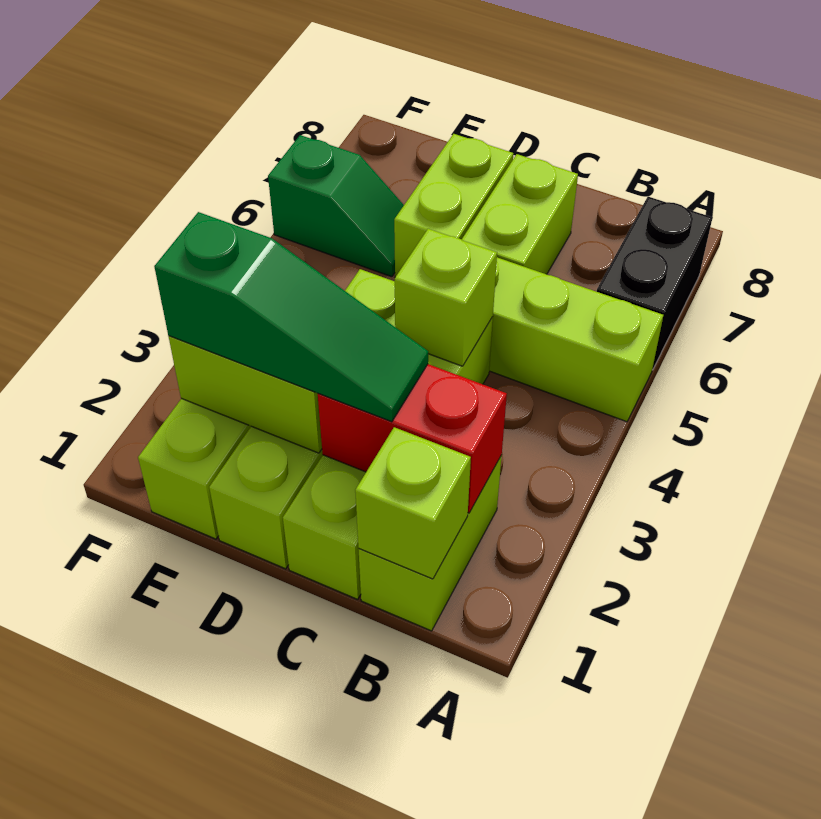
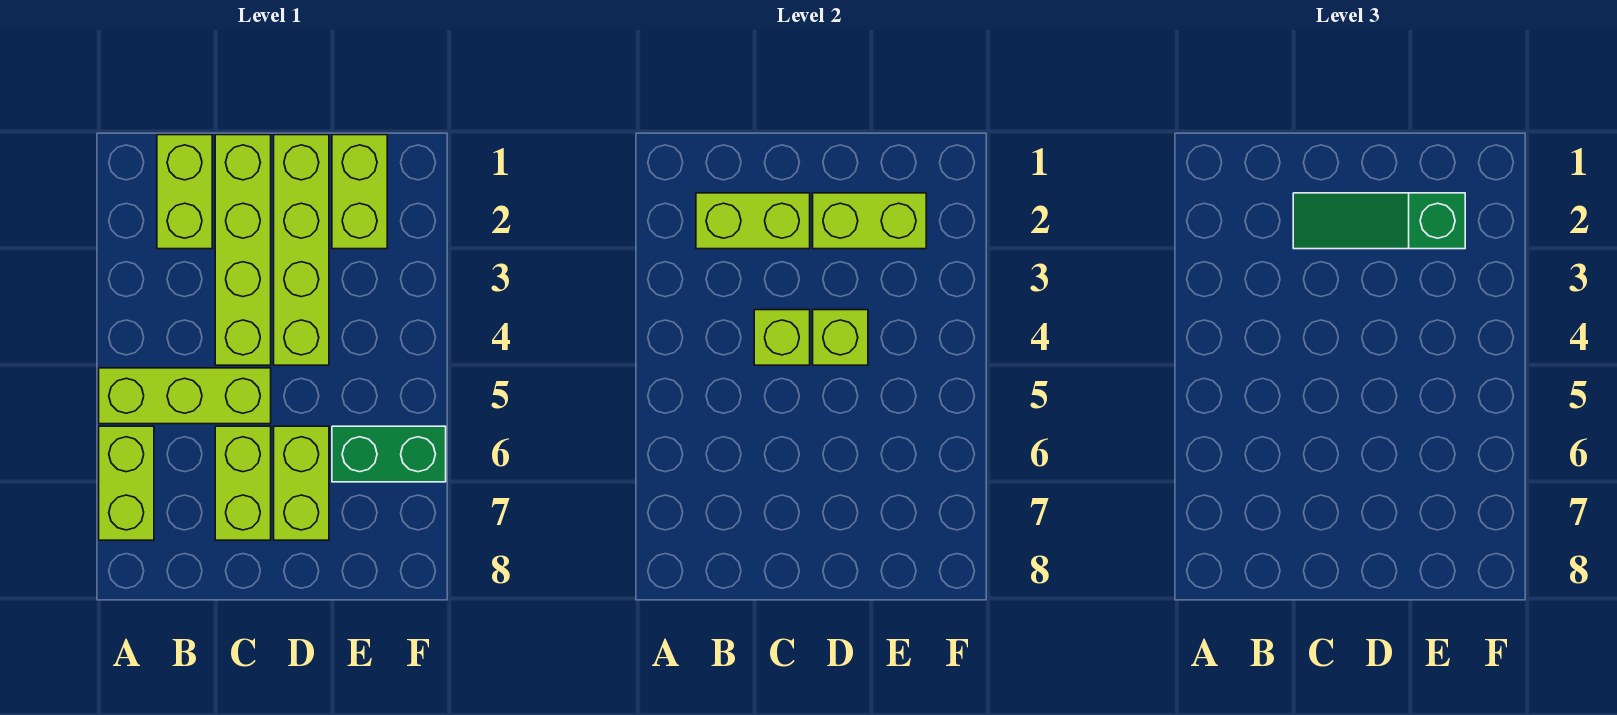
black brick A6:A7 level 1 -> lime brick A6:A7 level 1
lime brick B1 level 2 -> lime brick D4 level 2
red brick B2:C2 level 2 -> lime brick B2:C2 level 2
green slope E6:F6 level 1 top F -> green brick E6:F6 level 1

